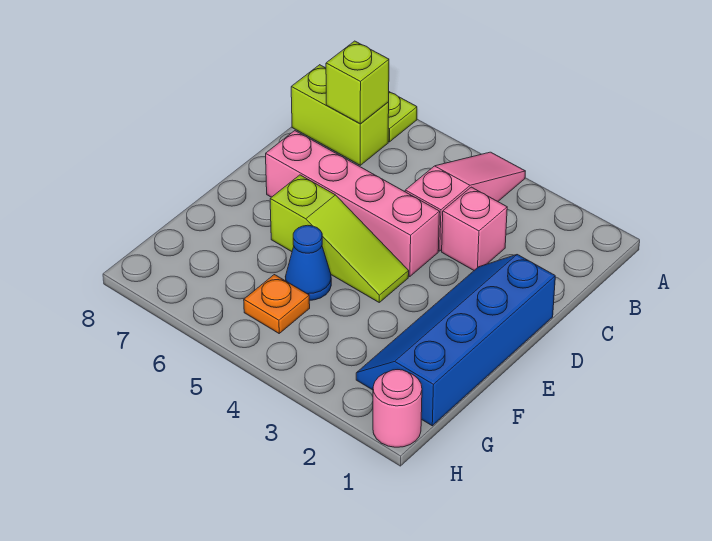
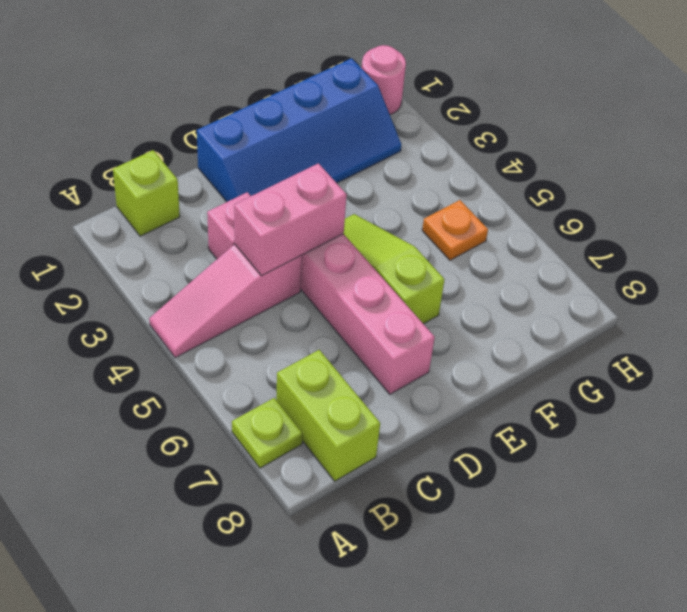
lime brick B7 level 2 -> lime brick B1 level 1
none -> pink brick C4:D4 level 2
blue cone F5 level 1 -> none

